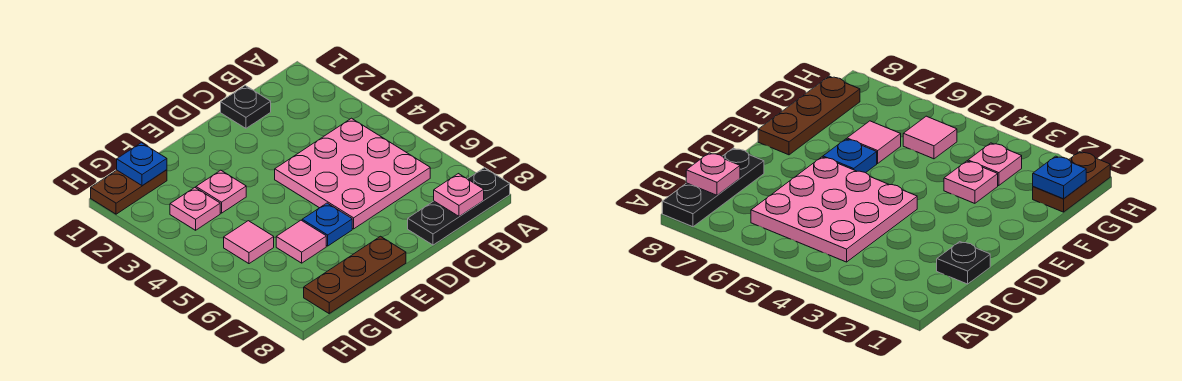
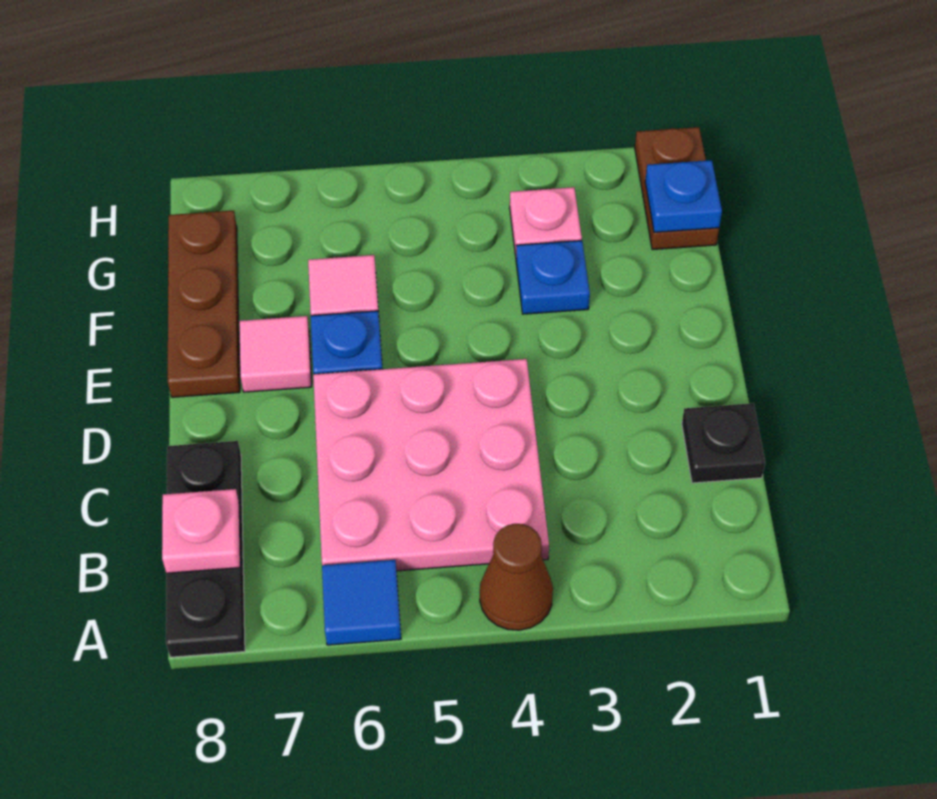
none -> brown cone A4 level 1
none -> blue tile A6 level 1
pink plate F3 level 1 -> blue plate F3 level 1
pink tile G5 level 1 -> pink tile E7 level 1

